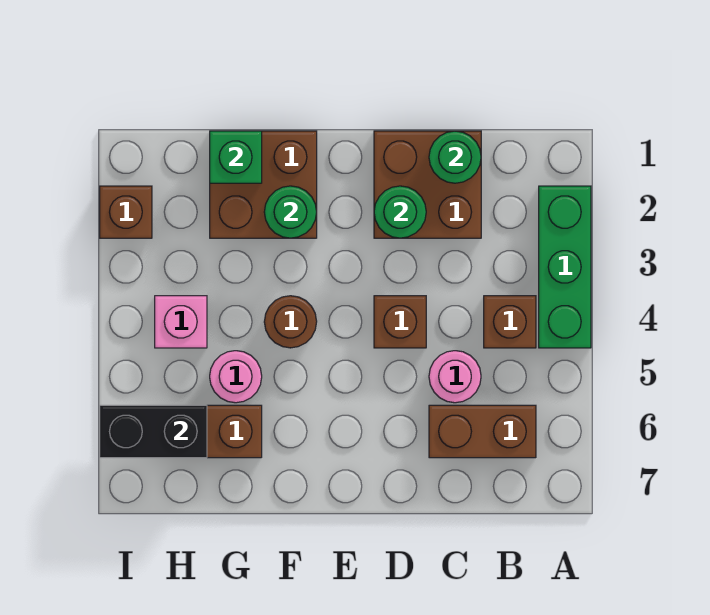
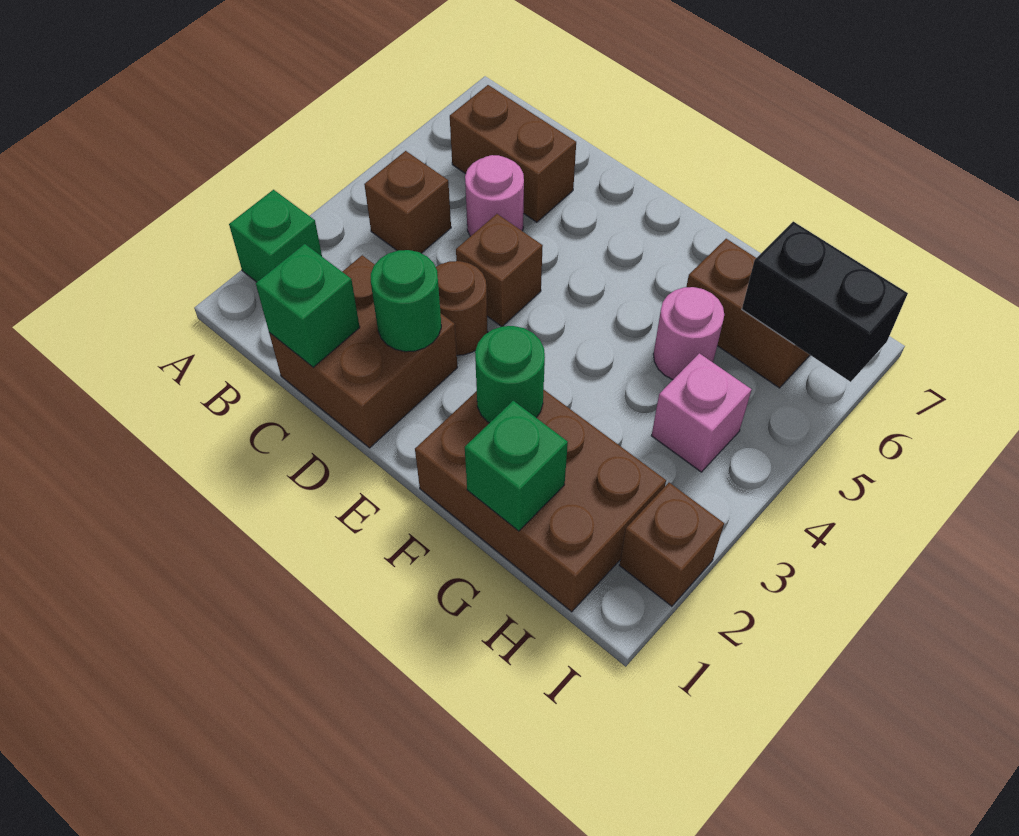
green brick A2:A4 level 1 -> green brick A2 level 1
green round brick C1 level 2 -> green brick C1 level 2
brown brick F1:G2 level 1 -> brown brick F1:H2 level 1
brown round brick F4 level 1 -> brown round brick D3 level 1

